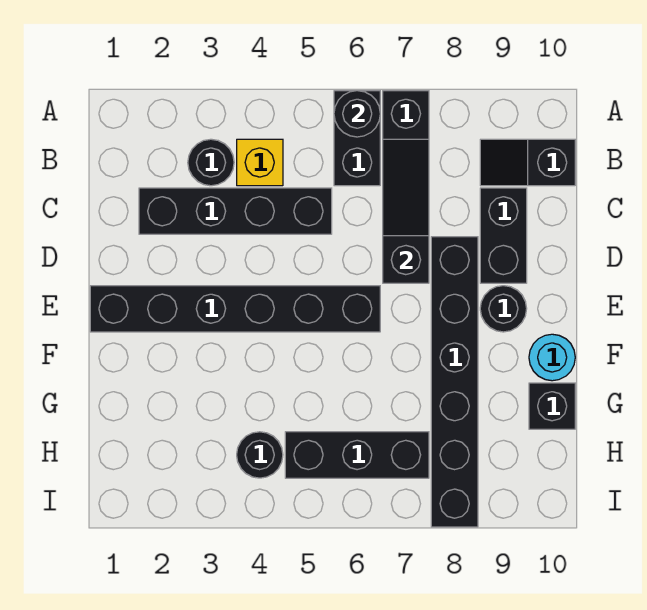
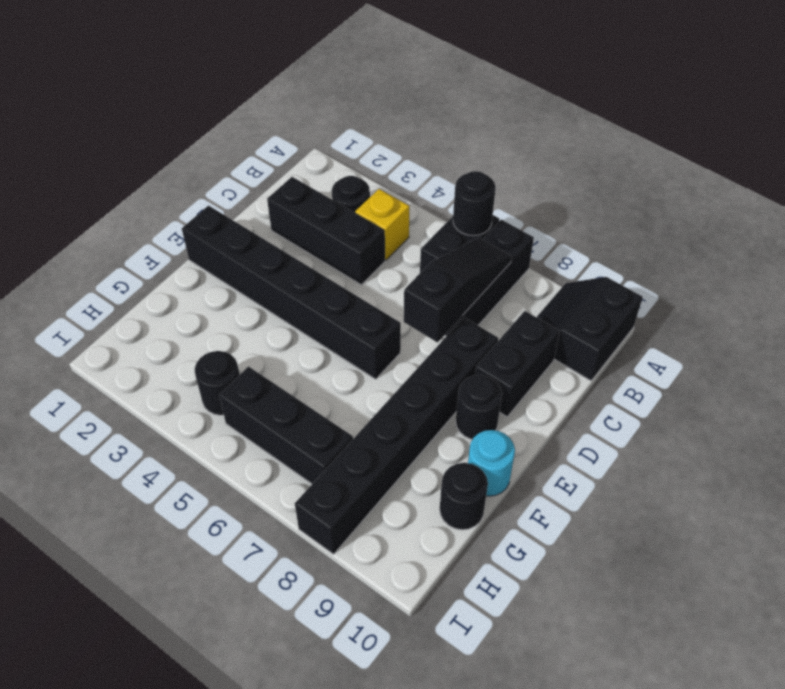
black slope B9:B10 level 1 top 10 -> black slope A9:B10 level 1 top 10
black brick C2:C5 level 1 -> black brick C2:C4 level 1
black brick G10 level 1 -> black round brick G10 level 1

